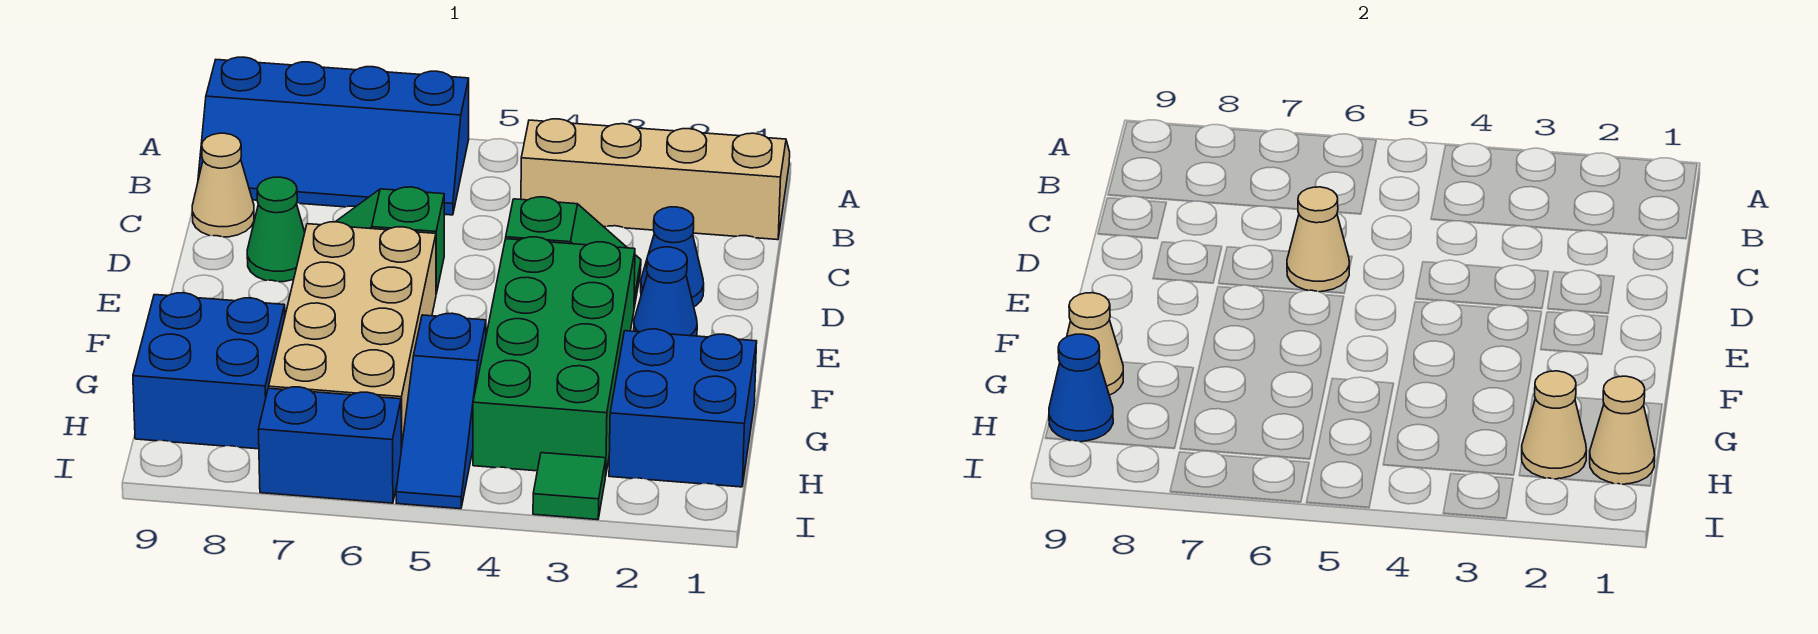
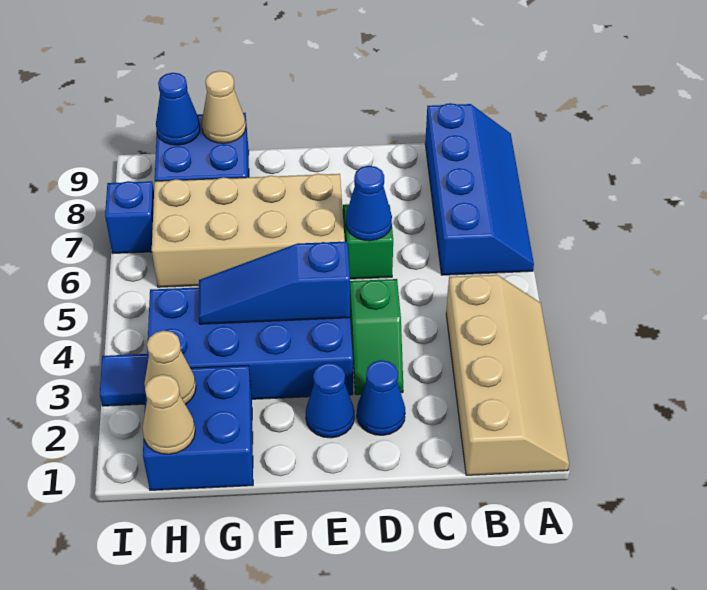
blue slope A6:B9 level 1 top A -> blue slope A6:B9 level 1 top B
tan cone C9 level 1 -> none
tan cone D6 level 2 -> blue cone D6 level 2
green cone D8 level 1 -> none
green brick E3:H4 level 1 -> blue brick E3:H4 level 1
blue slope G5:I5 level 1 top G -> blue slope E4:G4 level 2 top E
green tile I3 level 1 -> blue tile I3 level 1
blue brick I6:I7 level 1 -> blue brick I7 level 1

